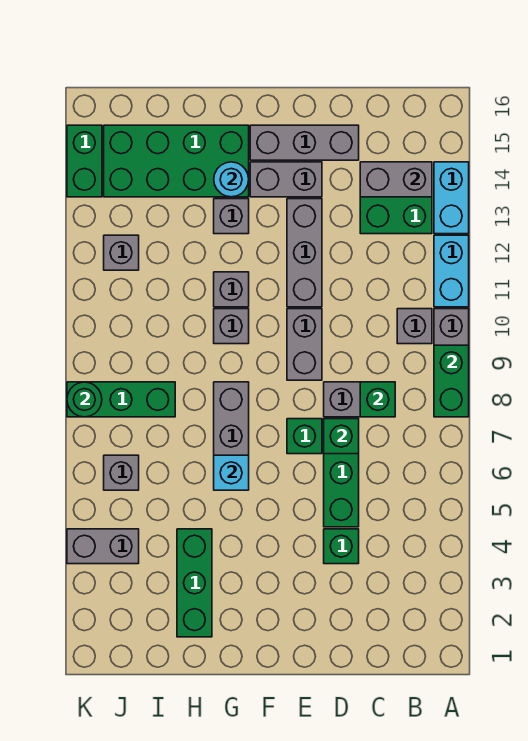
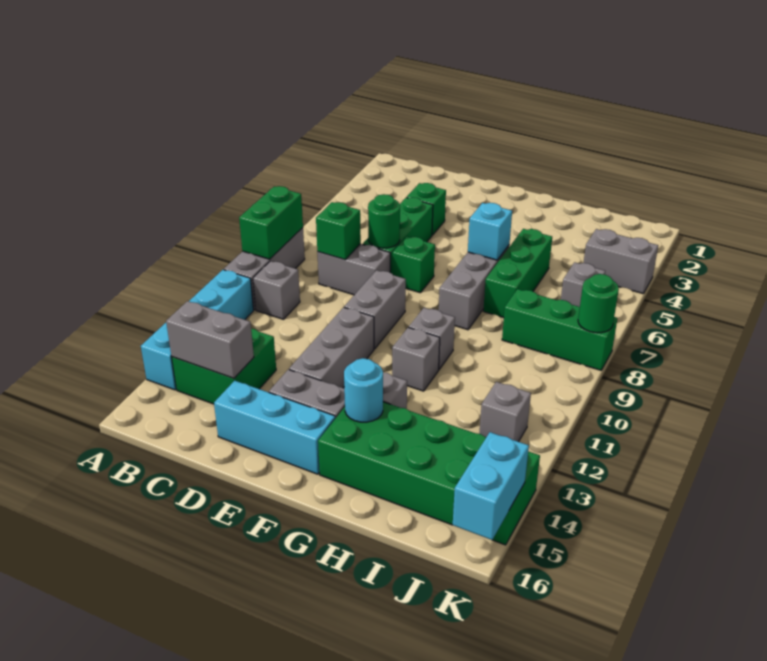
green brick D7 level 2 -> green round brick D7 level 2
grey brick D15:F15 level 1 -> cyan brick D15:F15 level 1
green brick H2:H4 level 1 -> green brick H5:H7 level 1
none -> cyan brick K15:K16 level 2

